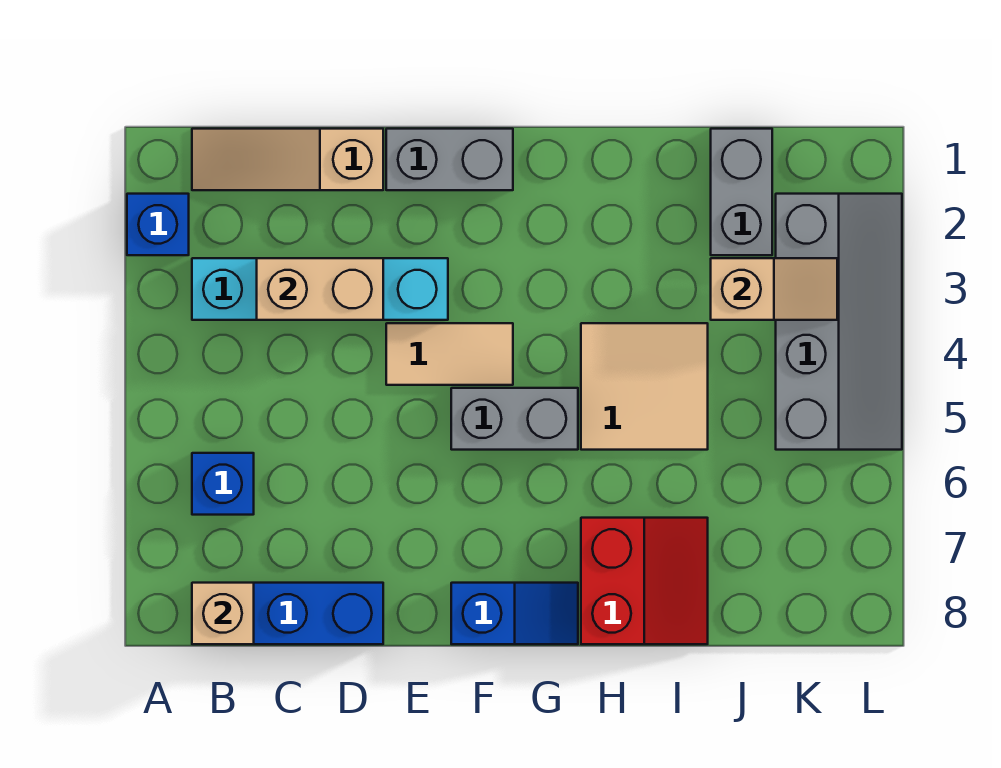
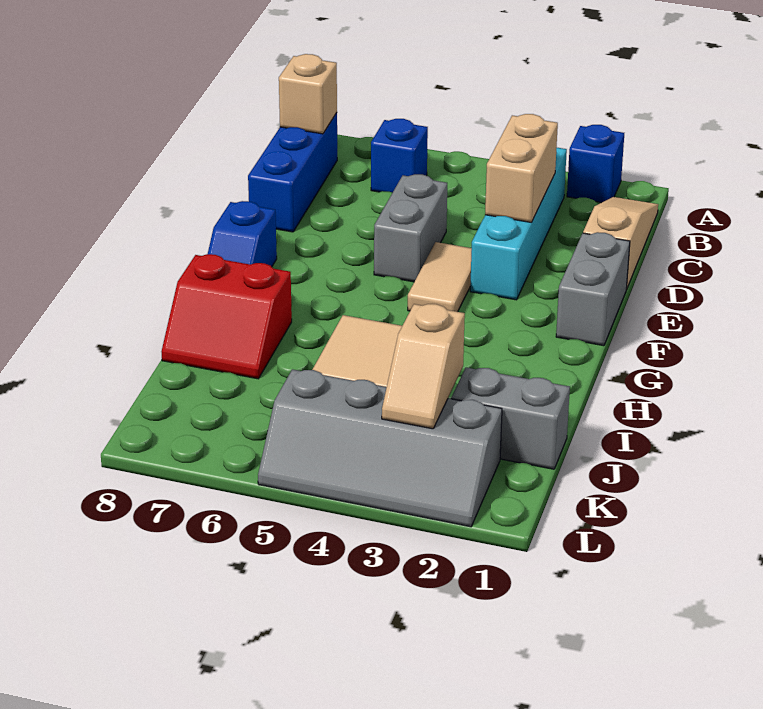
grey brick F5:G5 level 1 -> grey brick D5:E5 level 1

